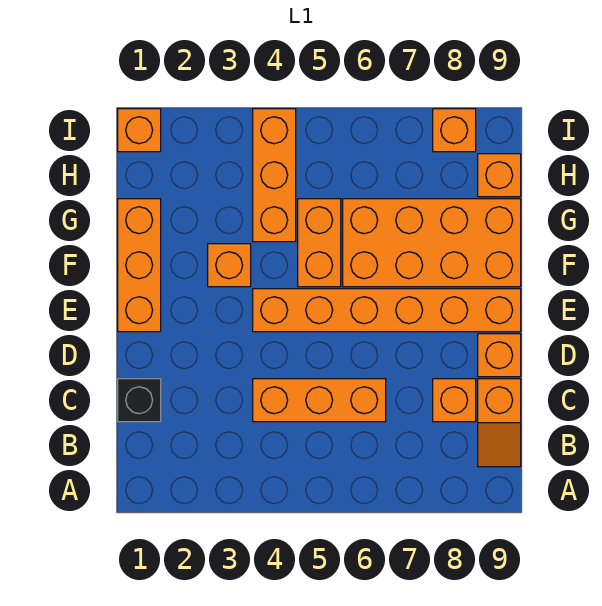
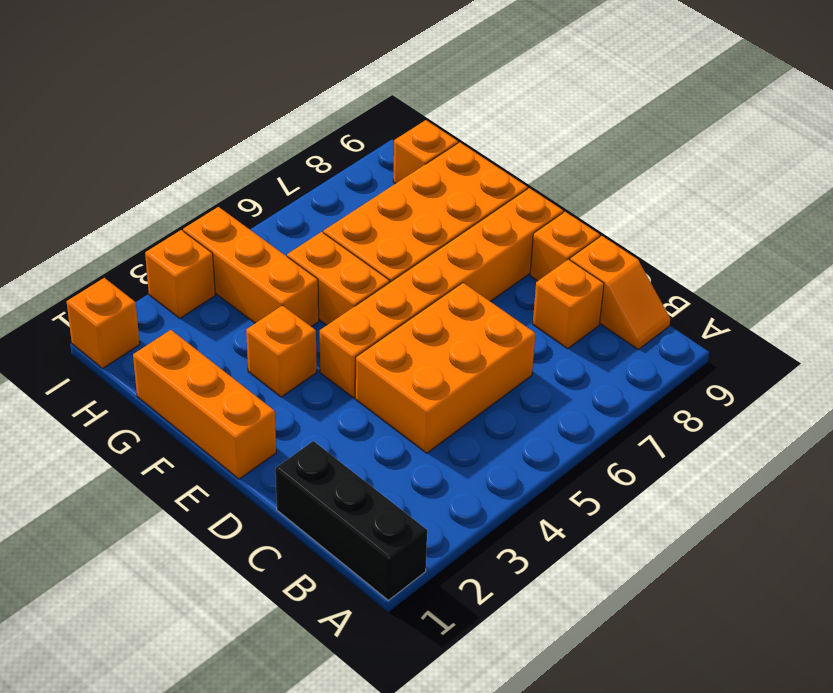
black brick C1 level 1 -> black brick A1:C1 level 1
orange brick C4:C6 level 1 -> orange brick C4:D6 level 1
orange brick I8 level 1 -> orange brick I3 level 1

